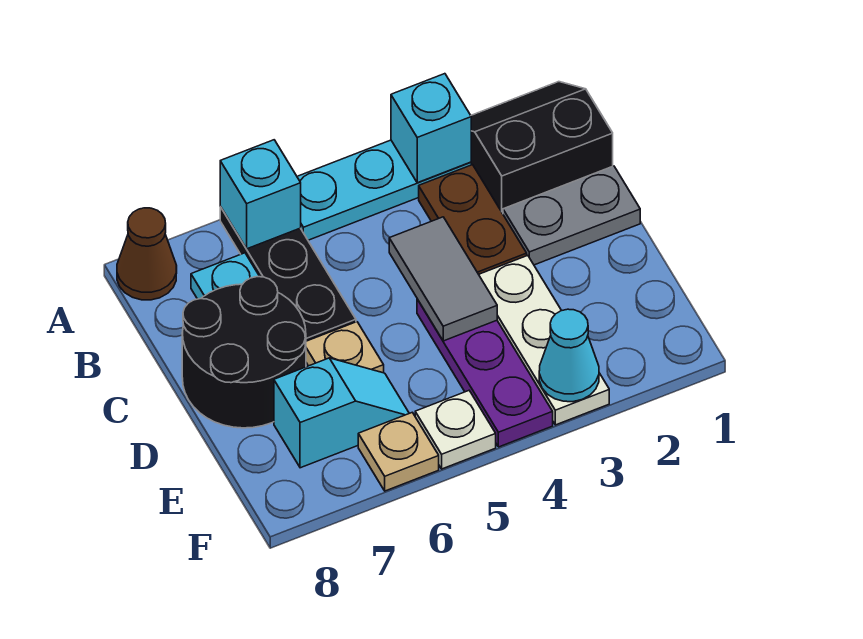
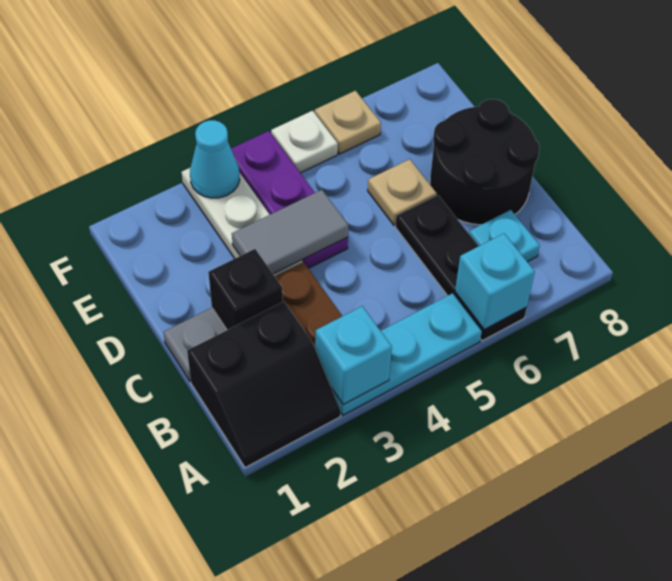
brown cone A8 level 1 -> none
none -> black brick C2 level 2
grey tile C4:D4 level 2 -> grey tile D3:D4 level 2
cyan slope E6:E7 level 1 top 7 -> none

